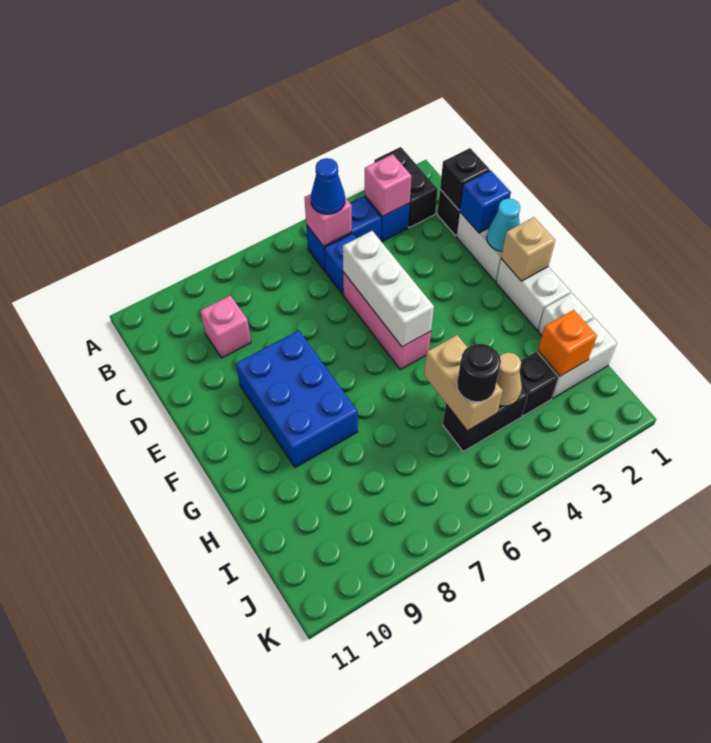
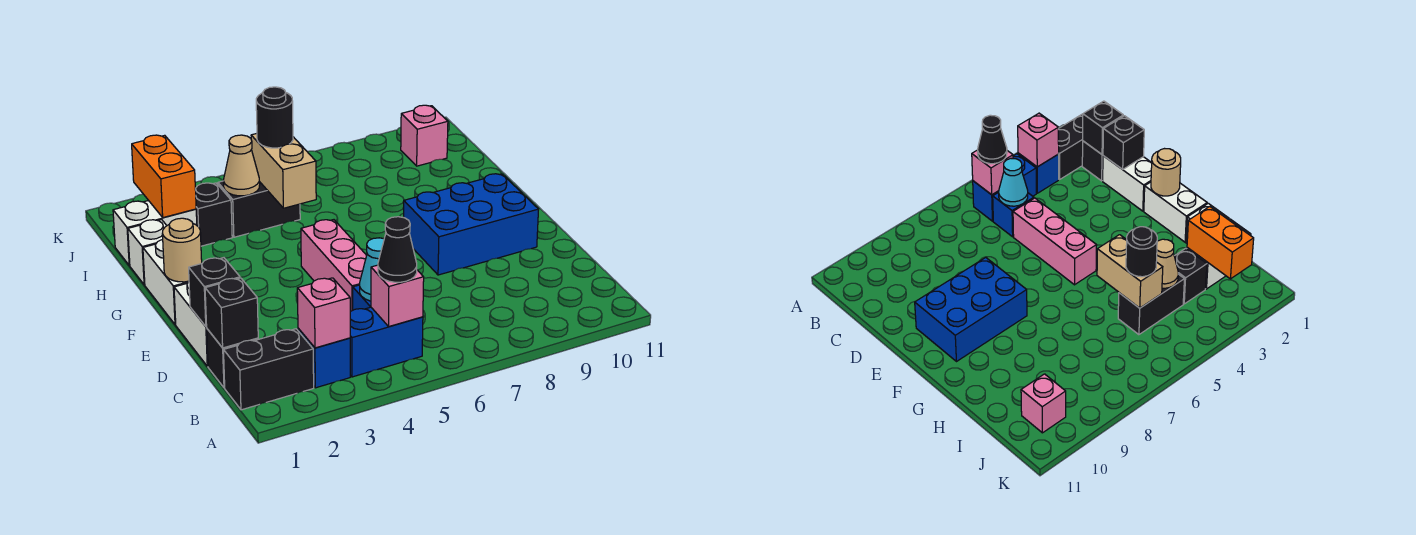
black brick A2:B2 level 1 -> black brick B1:B2 level 1
blue cone B5 level 3 -> black cone B5 level 3
pink brick C9 level 1 -> pink brick J10 level 1
blue brick D1 level 2 -> black brick D1 level 2
white brick D5:F5 level 2 -> none
cyan cone E1 level 2 -> cyan cone C5 level 2
blue brick E8:G9 level 1 -> blue brick E8:F10 level 1
tan brick F1 level 2 -> tan round brick F1 level 2
orange brick I2 level 2 -> orange brick I2:J2 level 2

